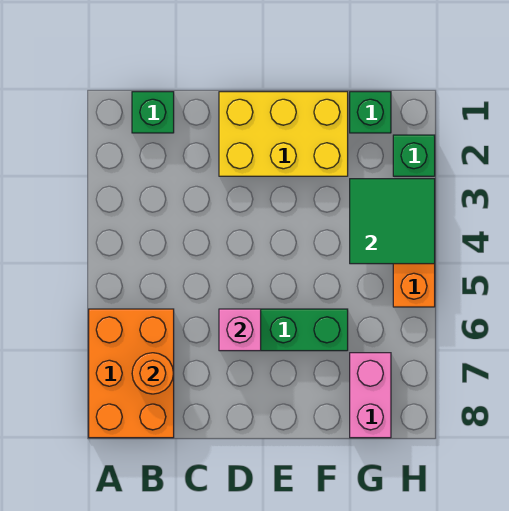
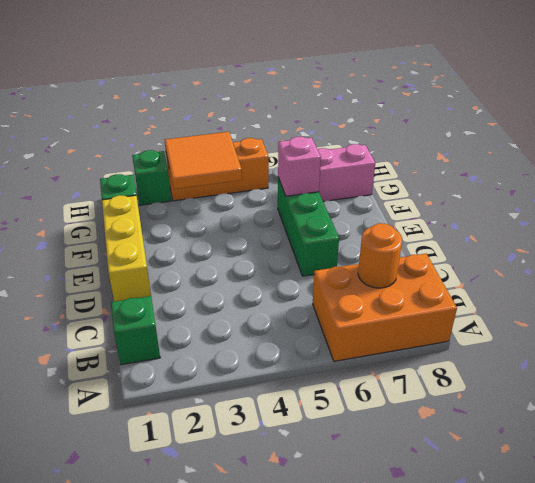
yellow brick D1:F2 level 1 -> yellow brick D1:F1 level 1
pink brick D6 level 2 -> pink brick F6 level 2
green tile G3:H4 level 2 -> orange tile G3:H4 level 2

